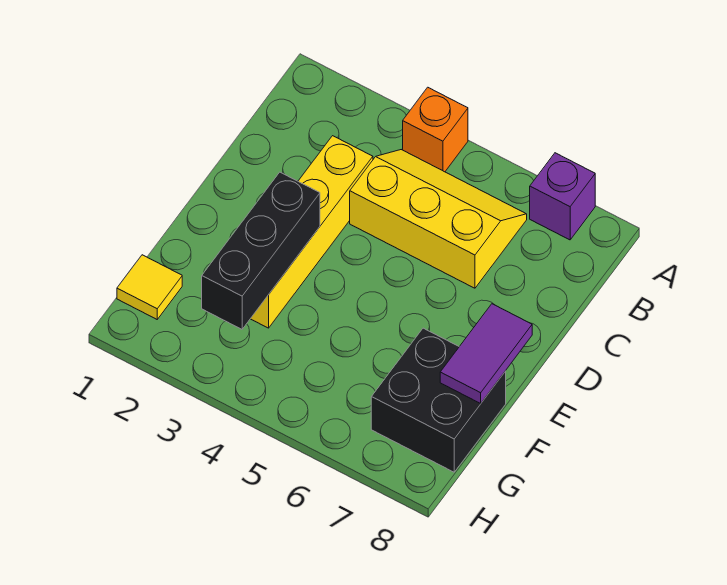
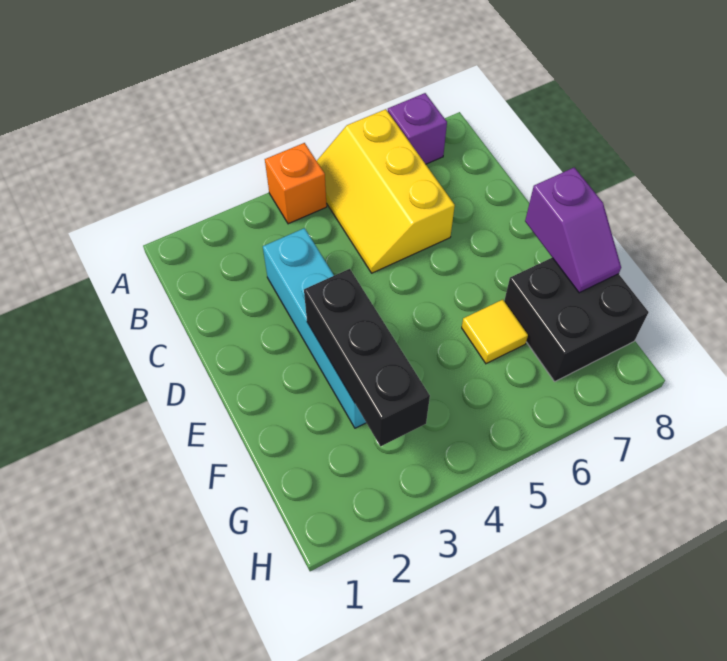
yellow slope B4:C6 level 1 top C -> yellow slope A5:C6 level 1 top 6
yellow brick C3:F3 level 1 -> cyan brick C3:F3 level 1
purple tile E8:F8 level 2 -> purple slope E8:F8 level 2 top E
yellow tile G1 level 1 -> yellow tile F6 level 1

